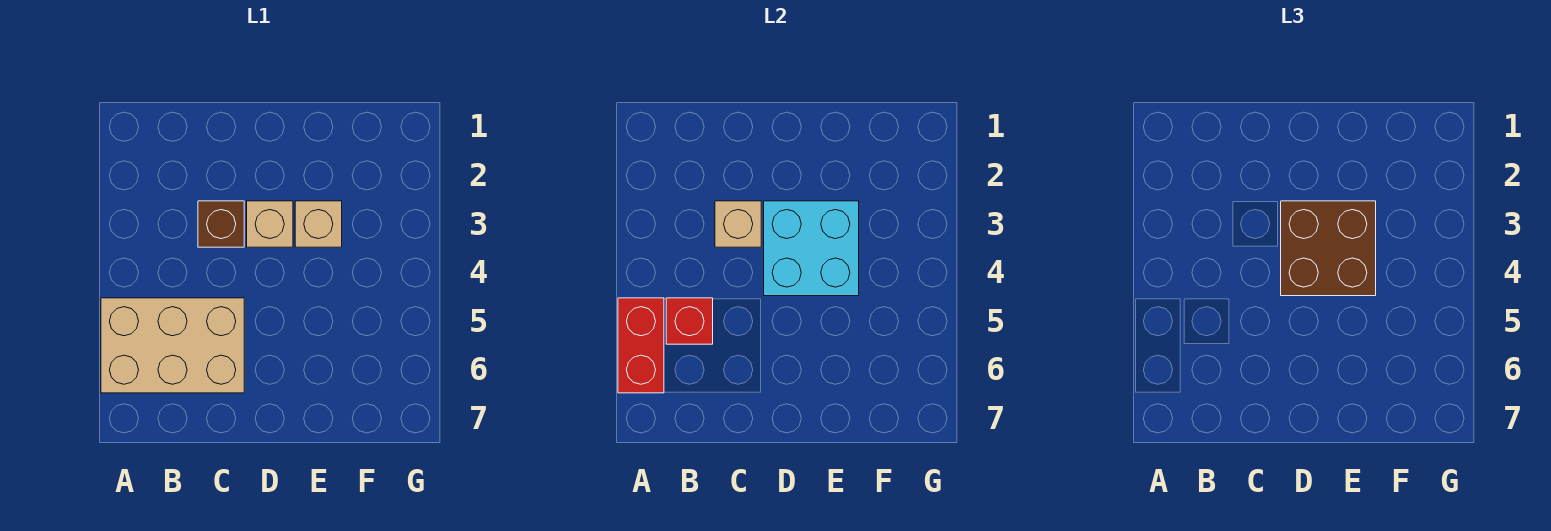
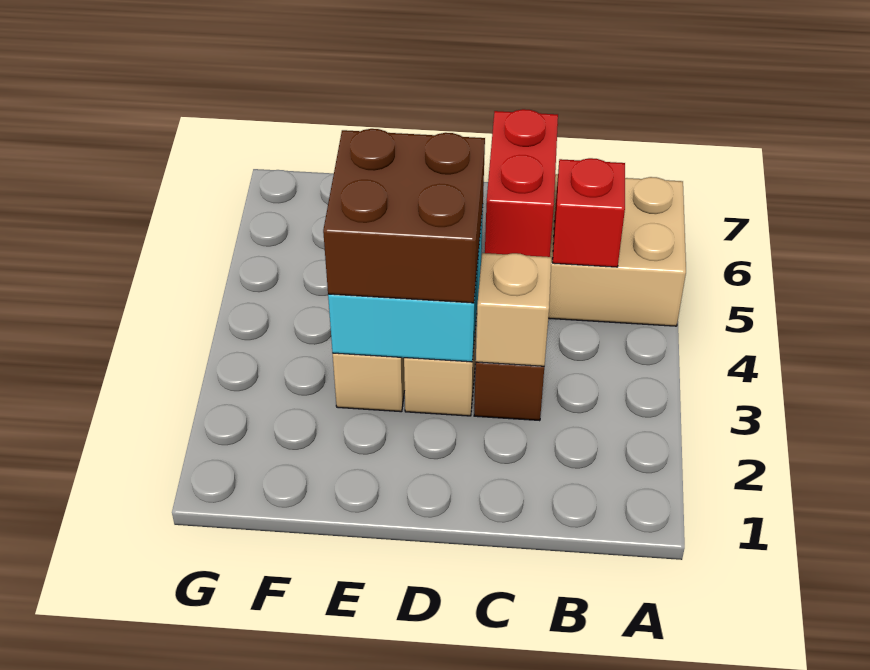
red brick A5:A6 level 2 -> red brick C5:C6 level 2

